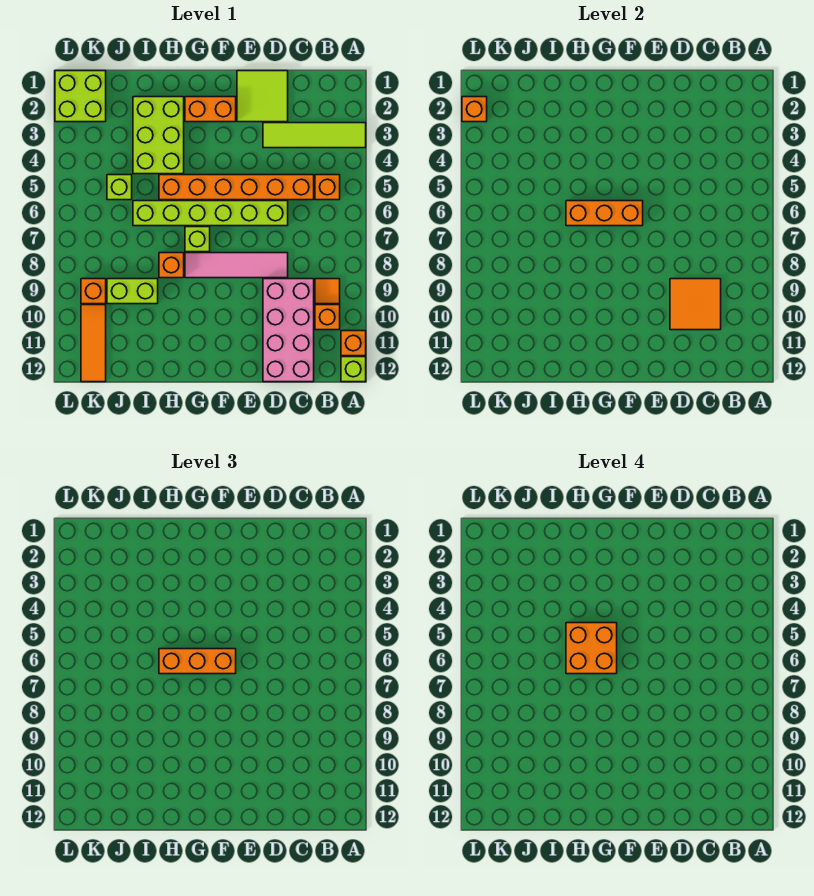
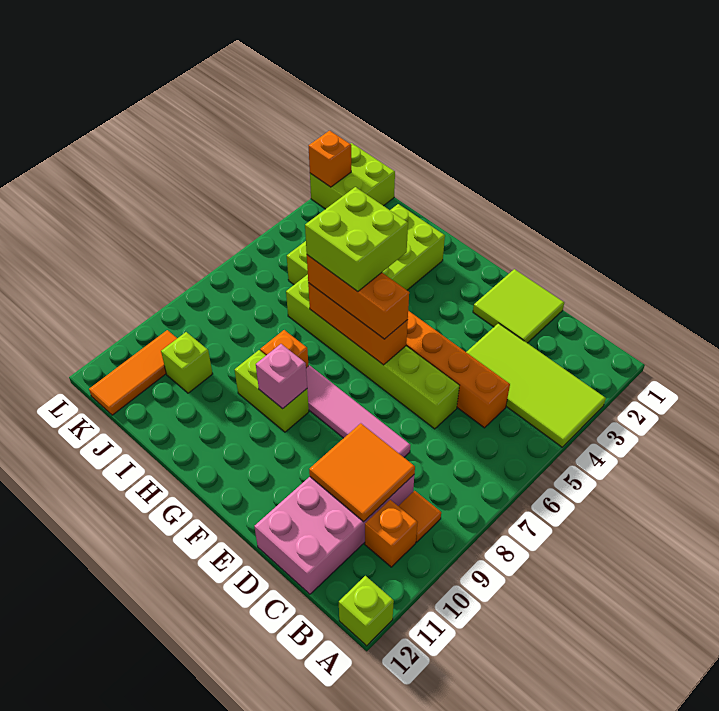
lime tile A3:D3 level 1 -> lime tile A3:D4 level 1
orange brick A11 level 1 -> none
orange brick B5 level 1 -> none
orange brick F2:G2 level 1 -> none
orange brick G5:H6 level 4 -> lime brick G5:H6 level 4
lime brick G7 level 1 -> lime brick J10 level 1
none -> pink brick G9 level 2
lime brick I9:J9 level 1 -> lime brick G9:H9 level 1
orange brick K9 level 1 -> none

